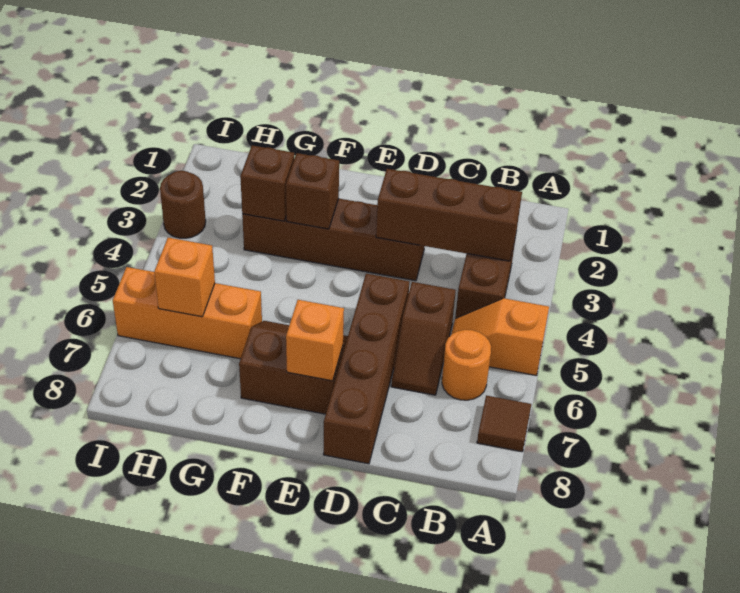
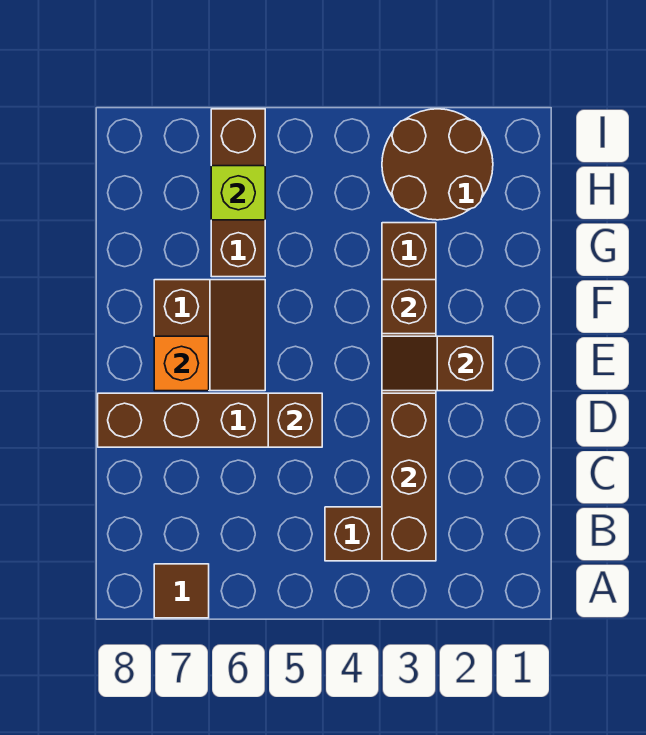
orange slope A5:B5 level 1 top A -> none
orange round brick B6 level 1 -> none
brown slope C5:C6 level 1 top 5 -> brown slope E2:E3 level 2 top 2
brown brick G3 level 2 -> brown brick D5 level 2
orange brick G6:I6 level 1 -> brown brick G6:I6 level 1
orange brick H6 level 2 -> lime brick H6 level 2
brown round brick I3 level 1 -> brown round brick H2:I3 level 1

